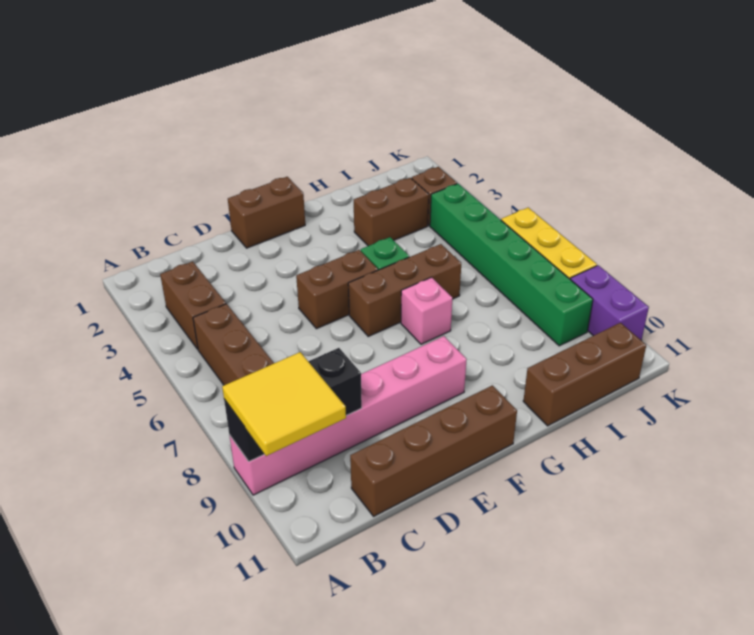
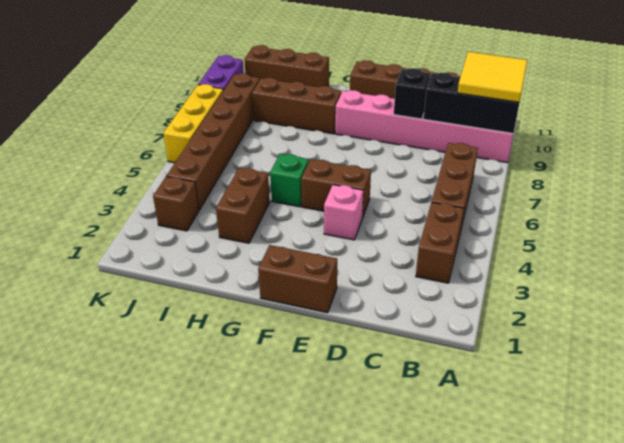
none -> black brick D9 level 2
brown brick F6:H6 level 1 -> brown brick G9:I9 level 1
pink brick G7 level 1 -> pink brick E4 level 1
brown brick H3:I3 level 1 -> brown brick H3:H4 level 1
green brick J4:J9 level 1 -> brown brick J4:J9 level 1

